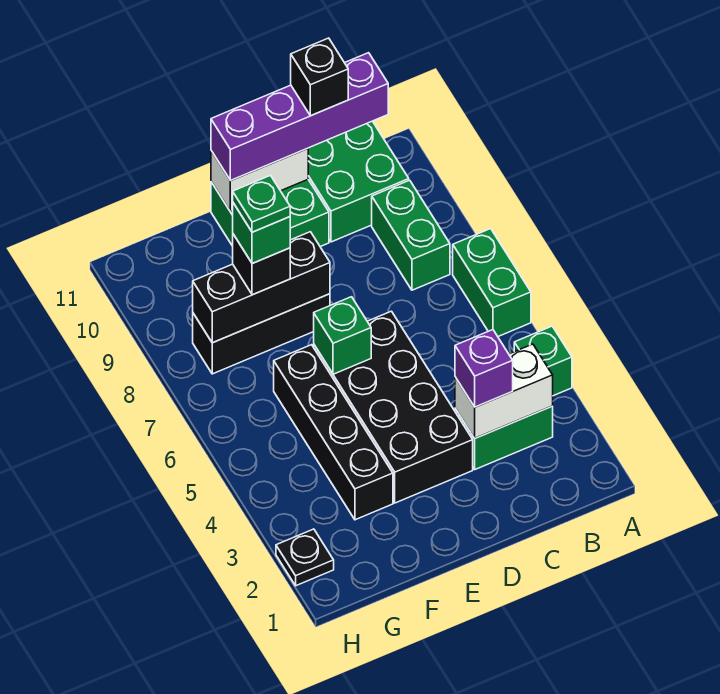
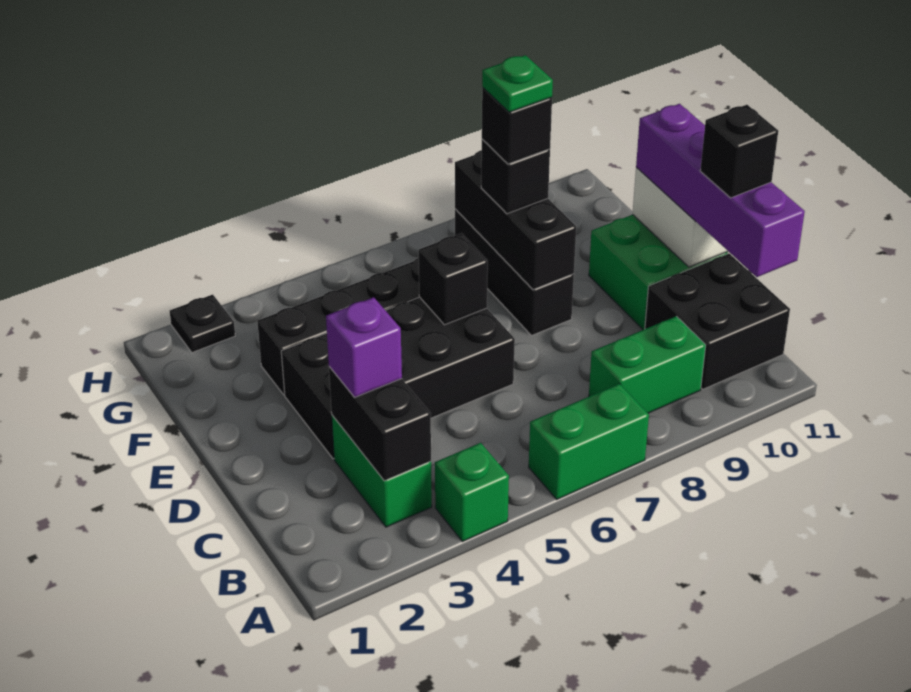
white brick B3:C3 level 2 -> black brick B3:C3 level 2
green brick B10:C11 level 1 -> black brick B10:C11 level 1
green brick E6 level 2 -> black brick E6 level 2
green brick F8 level 4 -> black brick F8 level 4

